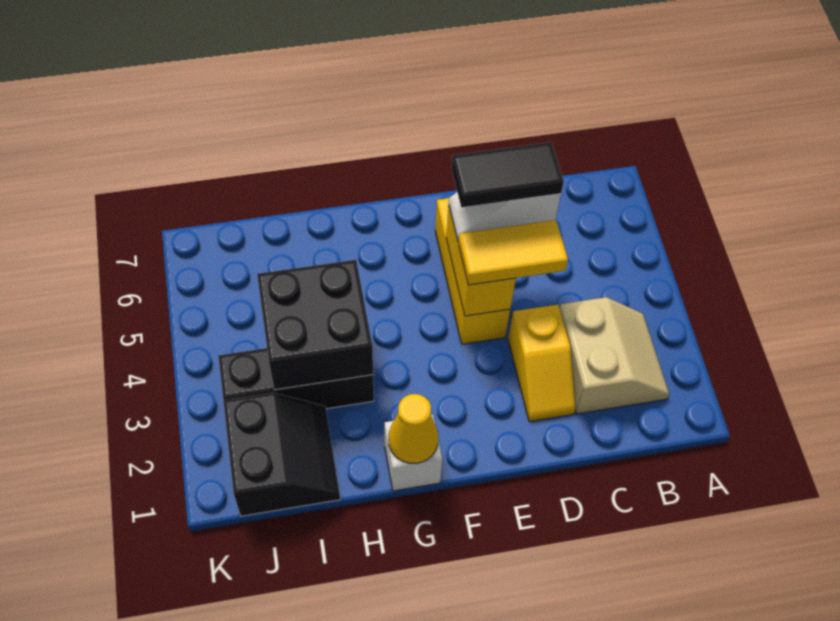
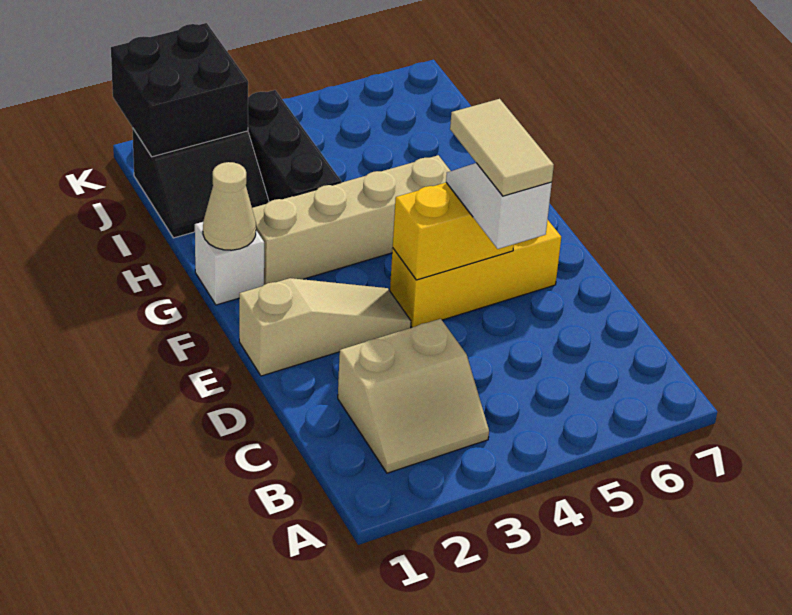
yellow slope D2:D3 level 1 top 3 -> none
yellow tile D4:E4 level 3 -> none
black tile D5:E5 level 4 -> tan tile D5:E5 level 4
none -> tan slope E1:E3 level 1 top 1
yellow cone G1 level 2 -> tan cone G1 level 2
none -> tan brick G2:G5 level 1
black brick H3:I4 level 2 -> black brick J1:K2 level 2

